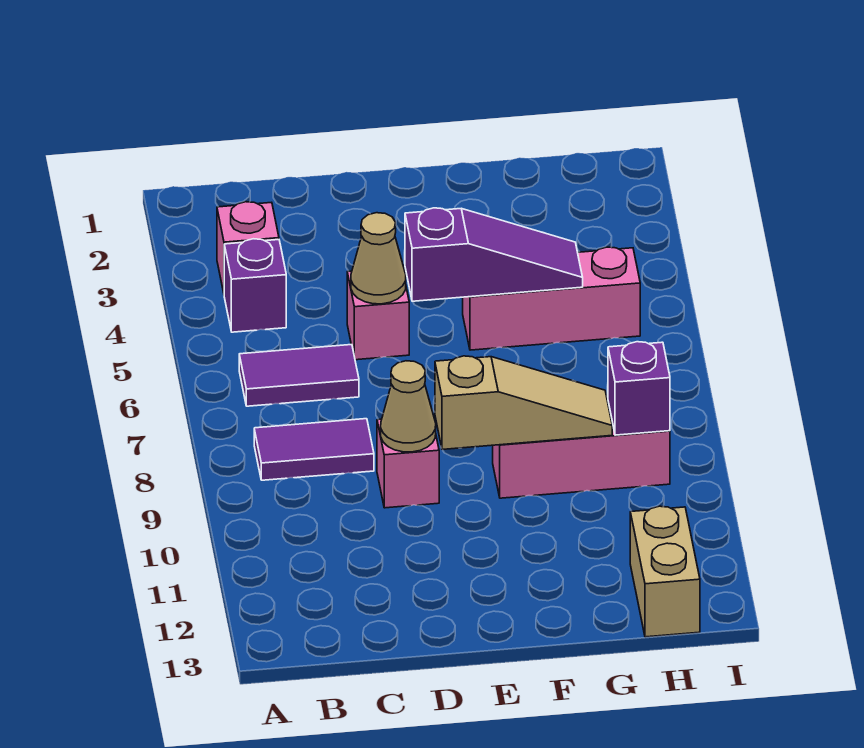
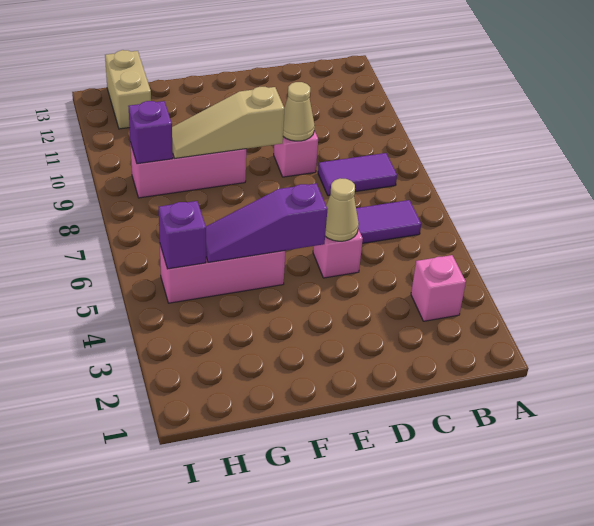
purple brick B4 level 1 -> purple brick H5 level 2

